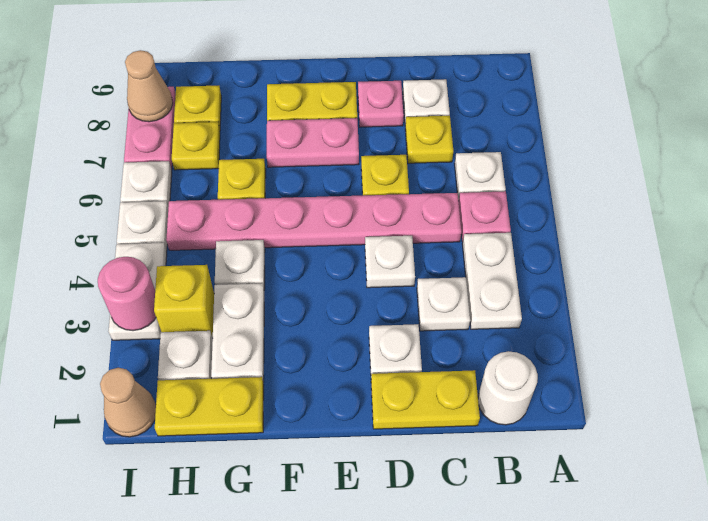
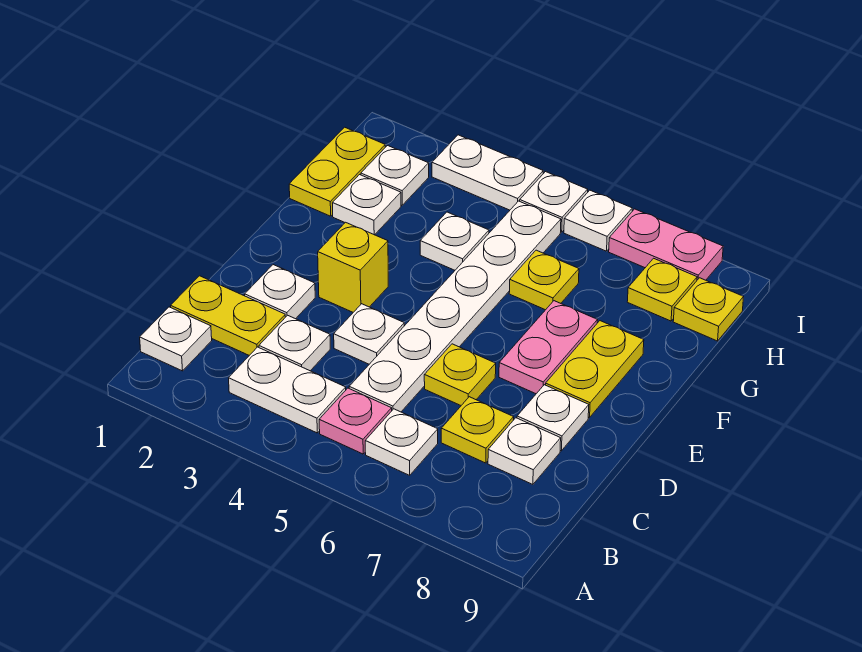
white round brick B1 level 1 -> white plate B1 level 1
yellow plate C1:D1 level 1 -> yellow plate C1:C2 level 1
pink plate C5:H5 level 1 -> white plate C5:H5 level 1
pink plate D8 level 1 -> white plate D8 level 1
white plate G2:G3 level 1 -> white plate G2 level 1
yellow brick H3 level 1 -> yellow brick E3 level 1
yellow plate H7 level 1 -> yellow plate H9 level 1
tan cone I1 level 1 -> none
pink round brick I3 level 2 -> none
tan cone I8 level 2 -> none

